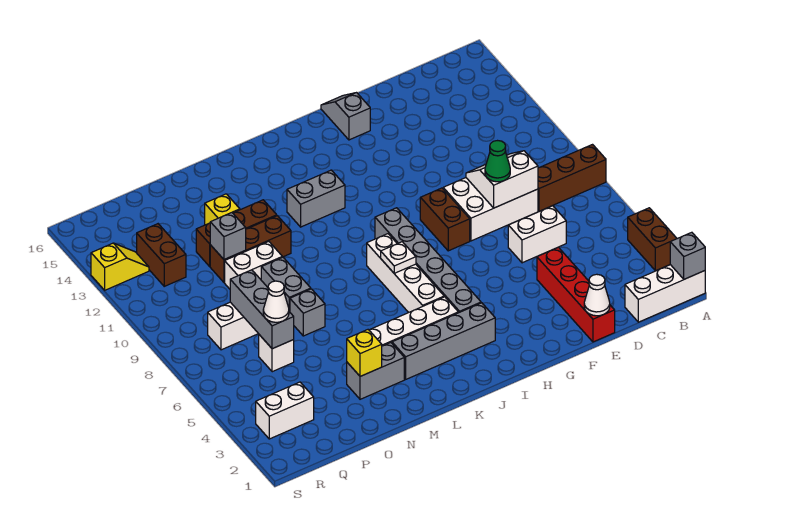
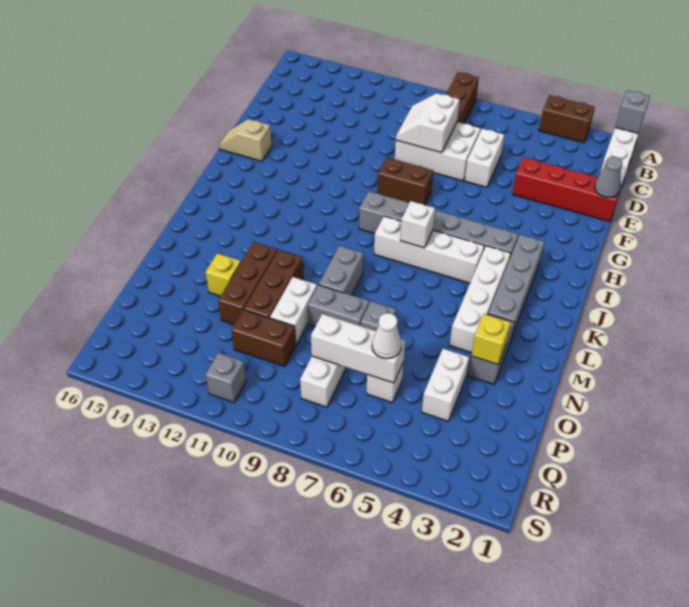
white brick D8:F9 level 1 -> white brick D7:E9 level 1
white cone E1 level 2 -> grey cone E1 level 2
green cone E8 level 3 -> none
grey slope G15:G16 level 1 top 15 -> tan slope G15:G16 level 1 top 15
white plate J7 level 2 -> white brick J7 level 2
grey brick J12:K12 level 1 -> grey brick L9:M9 level 1
grey brick O11 level 2 -> grey brick R11 level 1
grey brick P6:P8 level 2 -> white brick P6:P8 level 2
white brick Q3:R3 level 1 -> white brick O4:P4 level 1
brown brick Q12:Q13 level 1 -> brown brick P10:P11 level 1
yellow slope R13:S13 level 1 top S -> none

